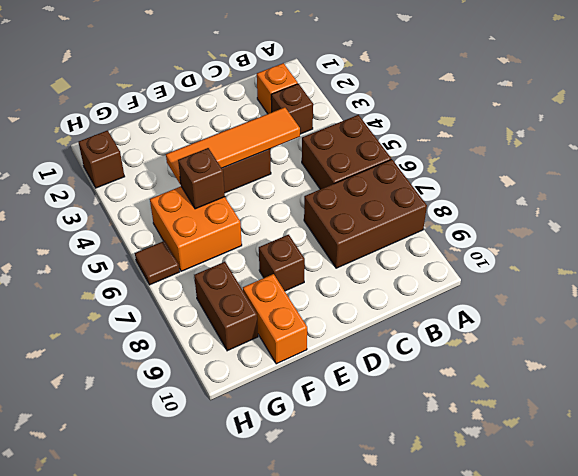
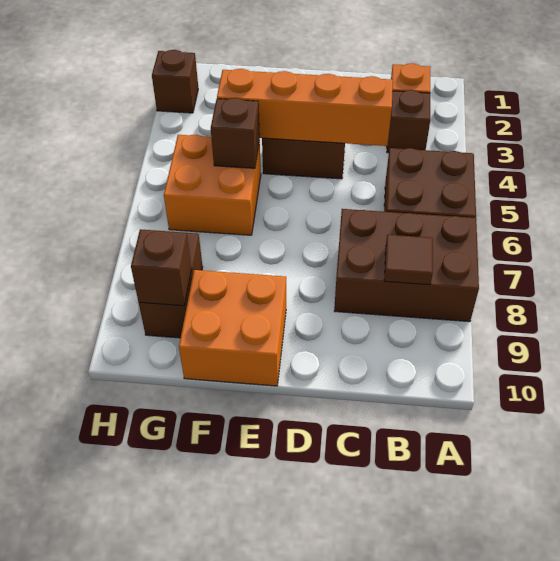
orange tile C4:F4 level 2 -> orange brick C4:F4 level 2
brown brick E8 level 1 -> brown brick G9 level 2
orange brick F9:F10 level 1 -> orange brick E9:F10 level 1
brown tile H6 level 1 -> brown tile B8 level 2

